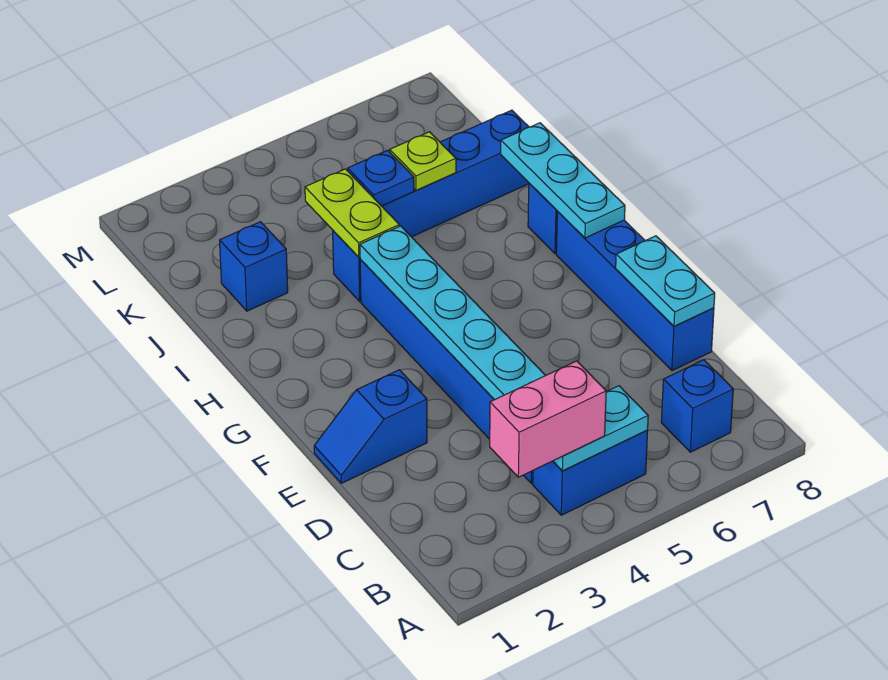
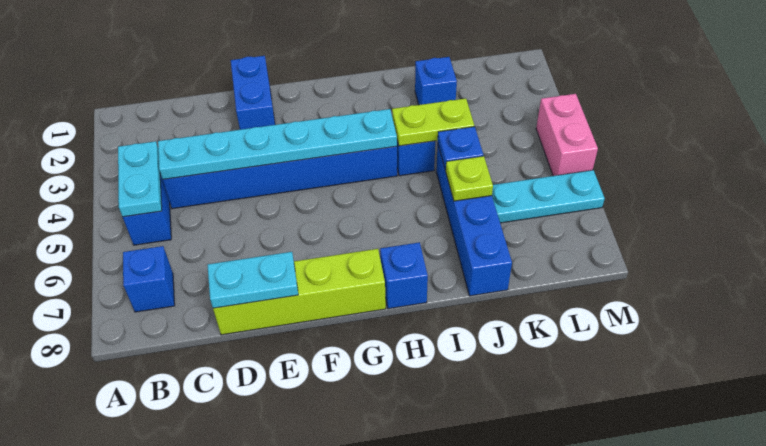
pink brick B3:B4 level 3 -> pink brick M4:M5 level 1
blue brick D8:G8 level 1 -> lime brick D8:G8 level 1
blue slope E1:E2 level 1 top 2 -> blue brick E1:E2 level 1
cyan plate G8:I8 level 2 -> cyan plate K6:M6 level 1

